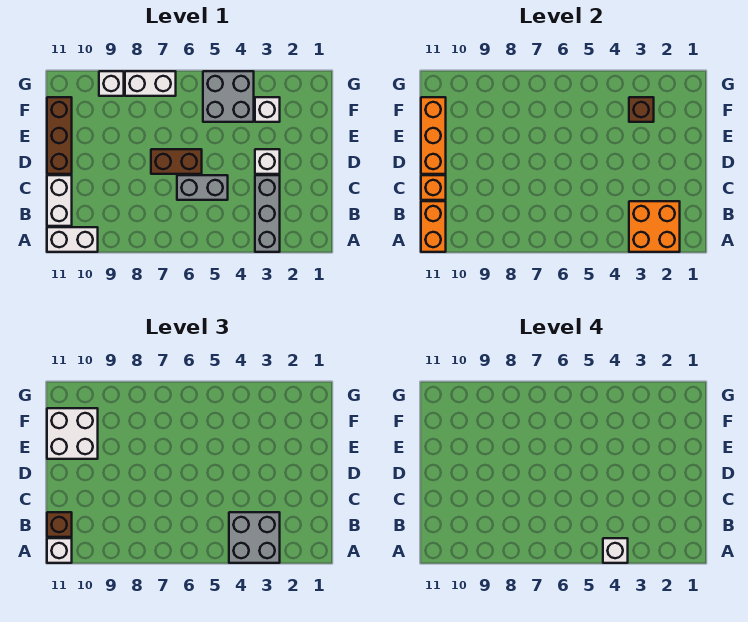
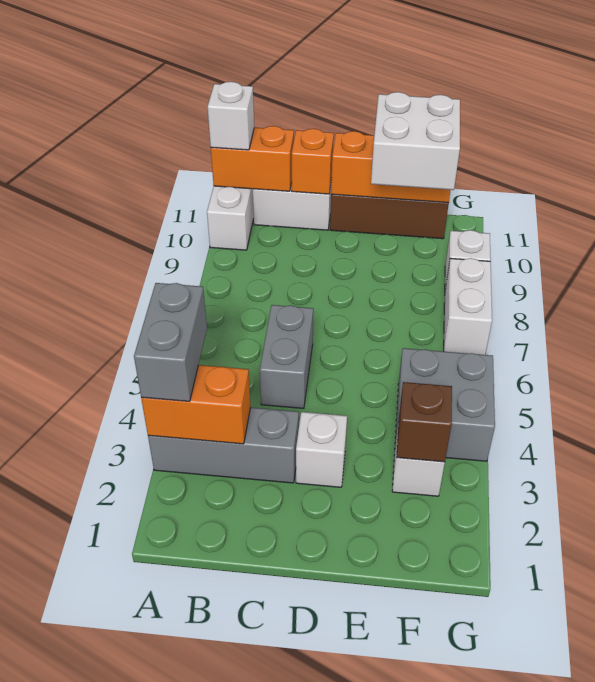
orange brick A2:B3 level 2 -> orange brick A3:B3 level 2
grey brick A3:B4 level 3 -> grey brick A3:A4 level 3
white brick A4 level 4 -> none
brown brick B11 level 3 -> none
brown brick D6:D7 level 1 -> none

